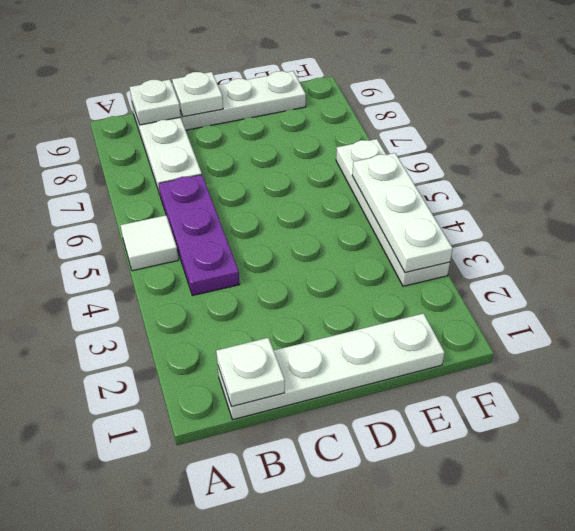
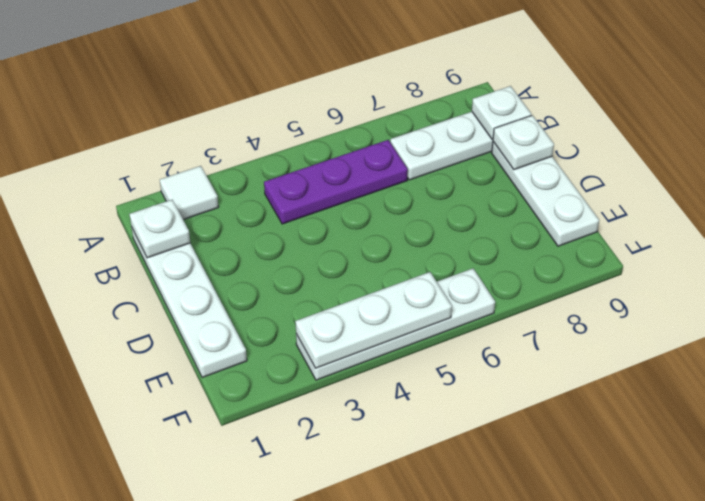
white tile A5 level 1 -> white tile A2 level 1

